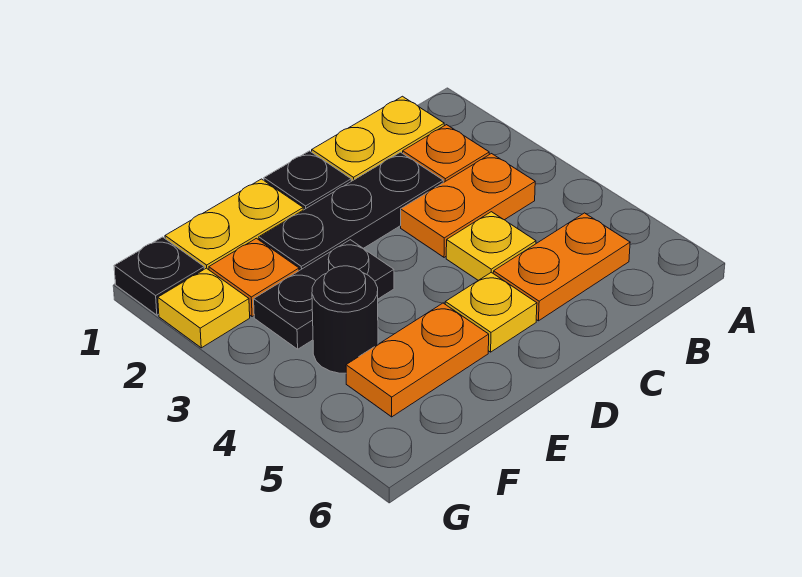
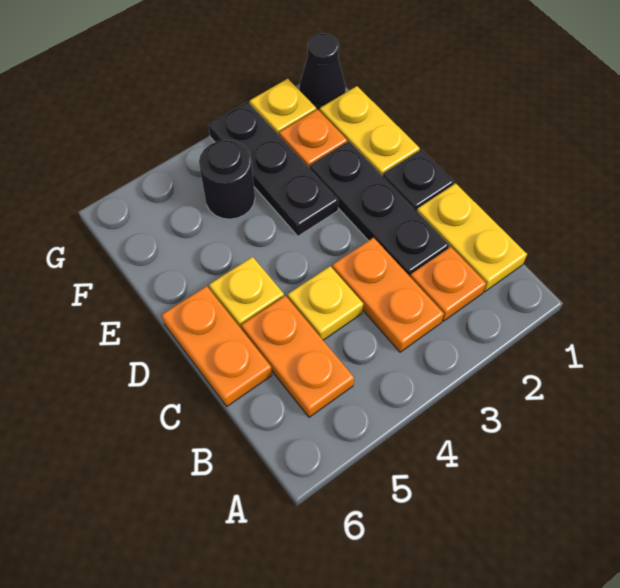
black plate E3:F3 level 1 -> black plate E3:G3 level 1
orange plate E5:F5 level 1 -> orange plate C6:D6 level 1
black plate G1 level 1 -> black cone G1 level 1

